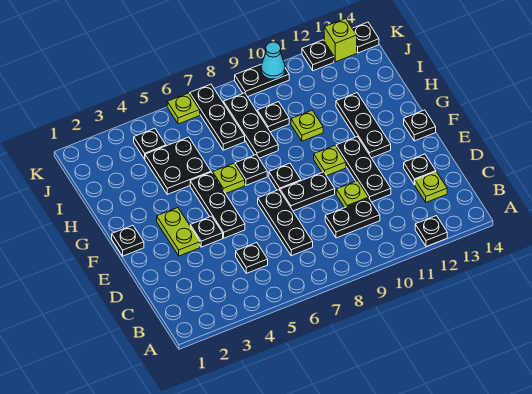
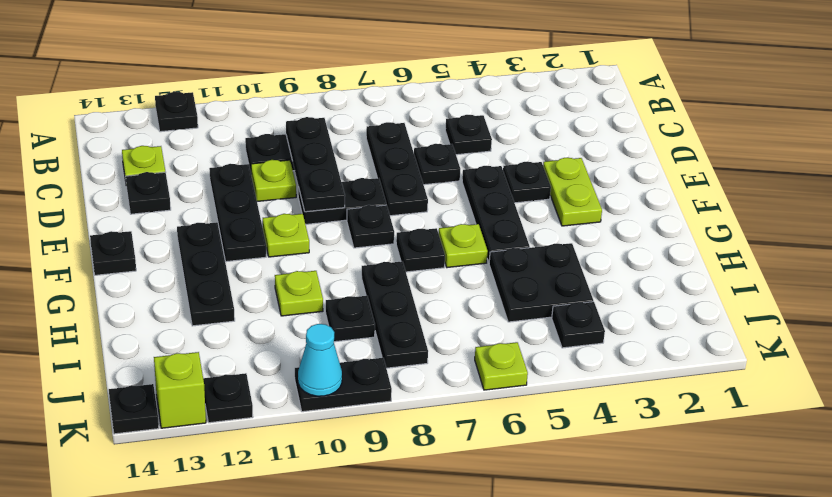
black plate F1 level 1 -> black plate D6 level 1
black plate I7:K7 level 1 -> black plate C9:E9 level 2

